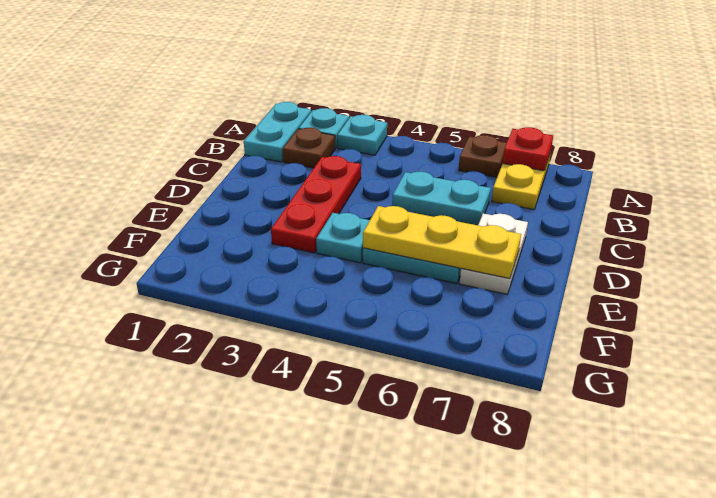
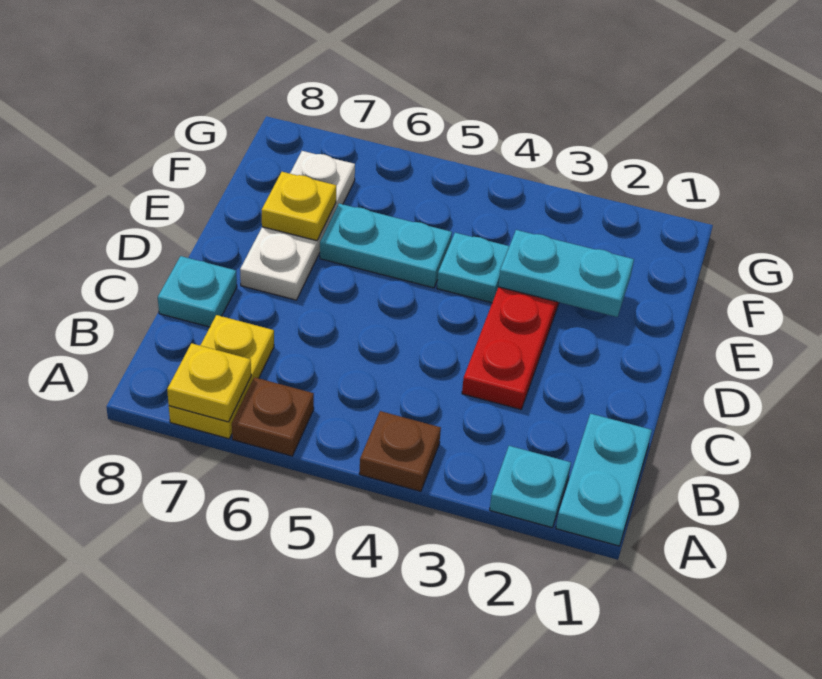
cyan plate A3 level 1 -> cyan plate C8 level 1
red plate A7 level 2 -> yellow plate A7 level 2
brown plate B2 level 1 -> brown plate A4 level 1
cyan plate C5:C6 level 1 -> cyan plate E2:E3 level 2
white plate D7:E7 level 1 -> white plate D7:F7 level 1
yellow plate E5:E7 level 2 -> yellow plate E7 level 2

